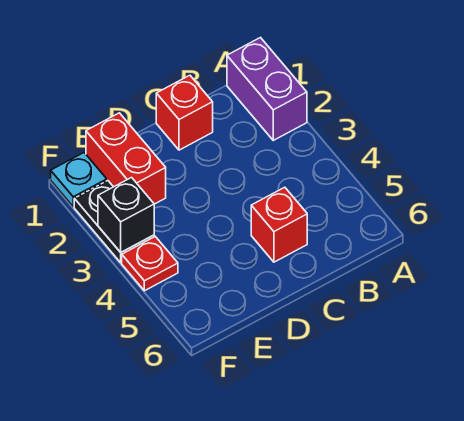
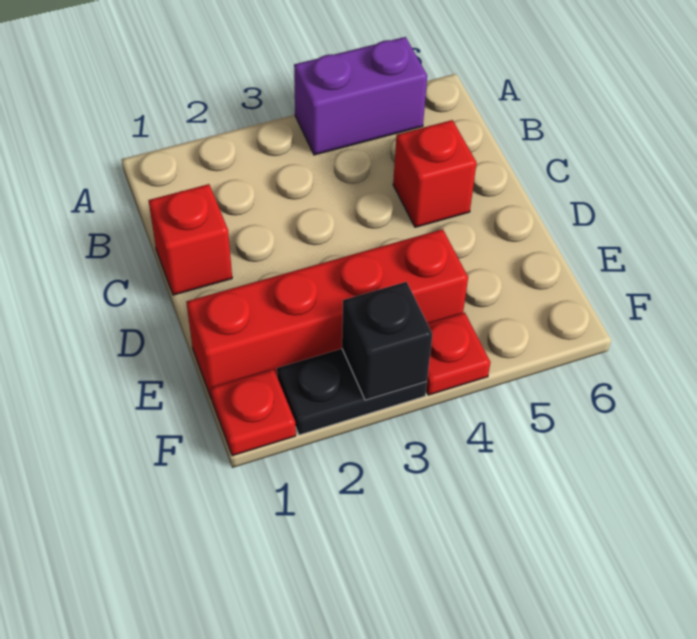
purple brick A1:A2 level 1 -> purple brick A4:A5 level 1
red brick E1:E2 level 1 -> red brick E1:E4 level 1
cyan plate F1 level 1 -> red plate F1 level 1

